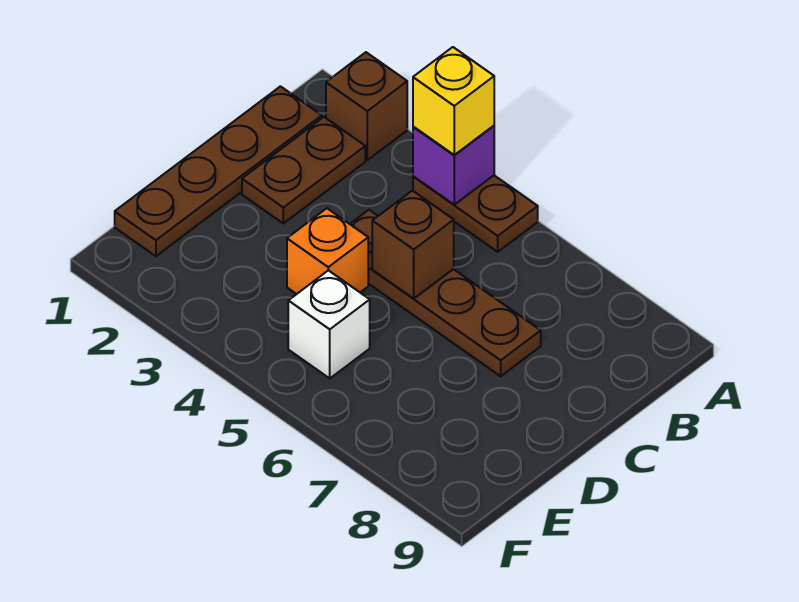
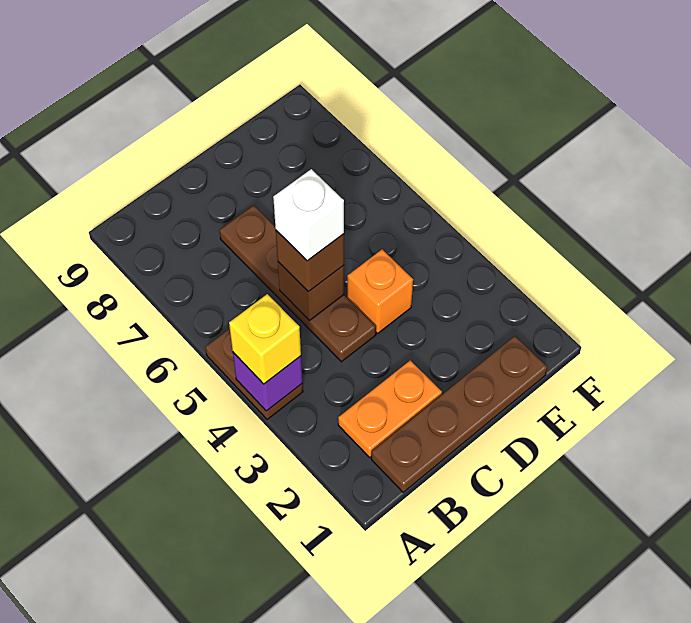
brown brick A2 level 1 -> brown brick C5 level 3
brown plate B2:C2 level 1 -> orange plate B2:C2 level 1
white brick E5 level 1 -> white brick C5 level 4

